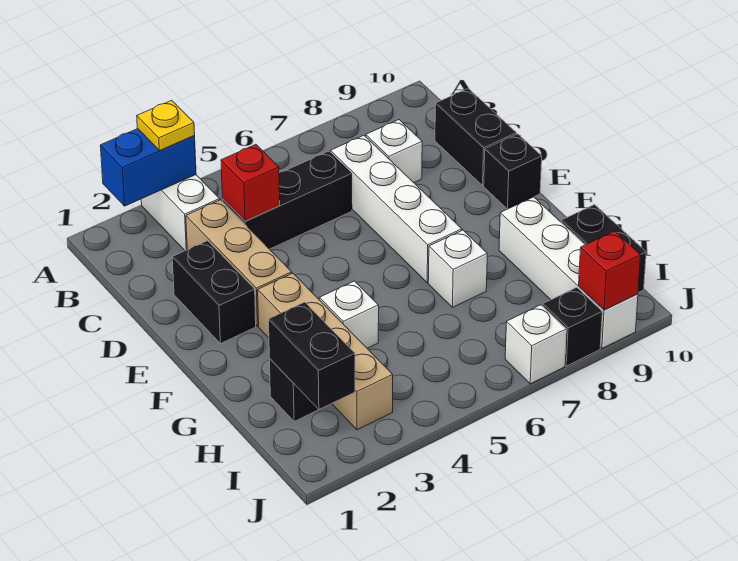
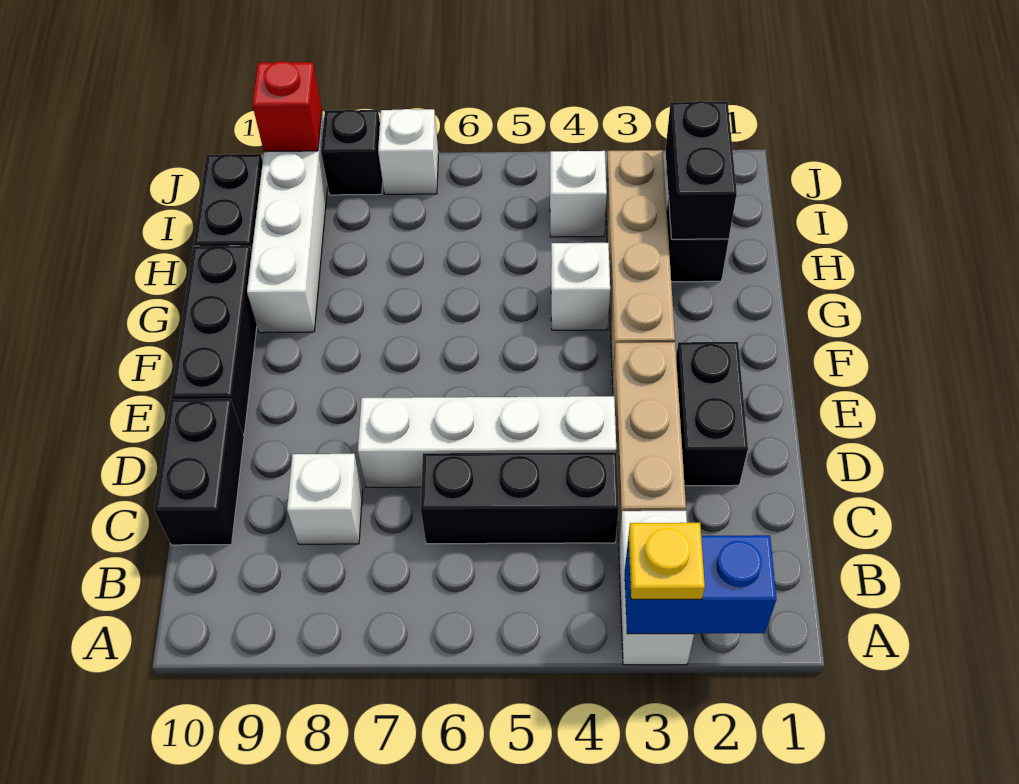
red brick C4 level 2 -> none
white brick C7:F7 level 1 -> white brick D4:D7 level 1
black brick E10 level 1 -> black brick E10:G10 level 1
white brick G7 level 1 -> white brick I4 level 1

